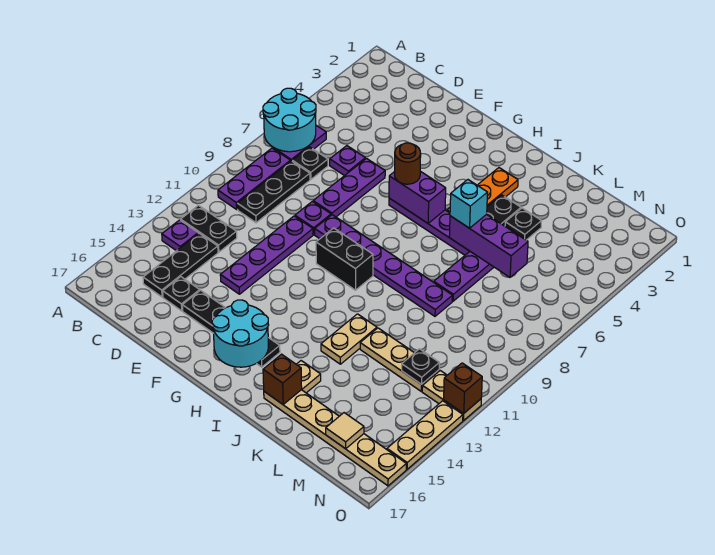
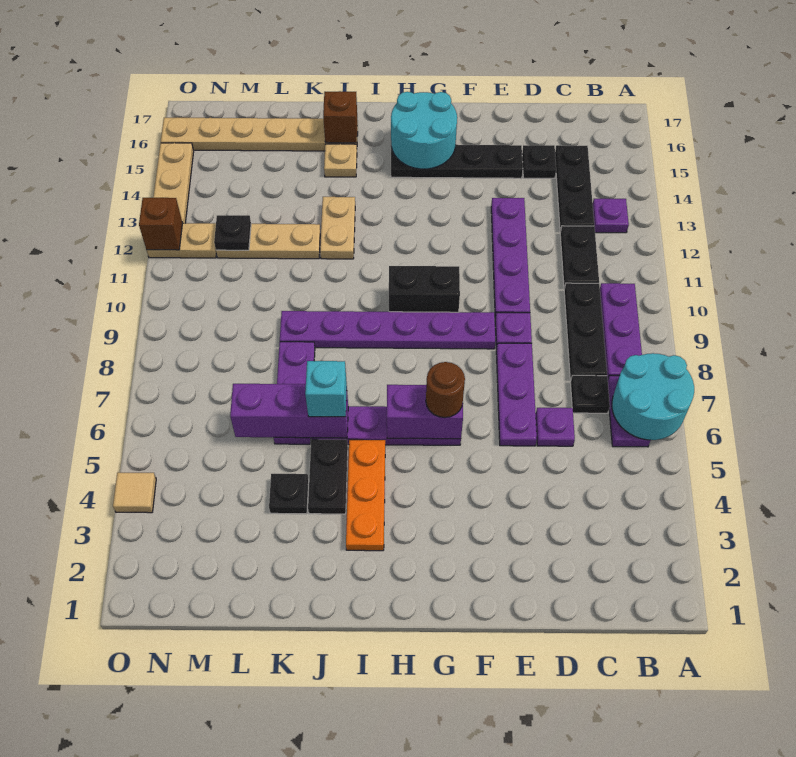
black plate B12:C12 level 1 -> black plate C11:C12 level 1
tan tile M16 level 2 -> tan tile O4 level 1

